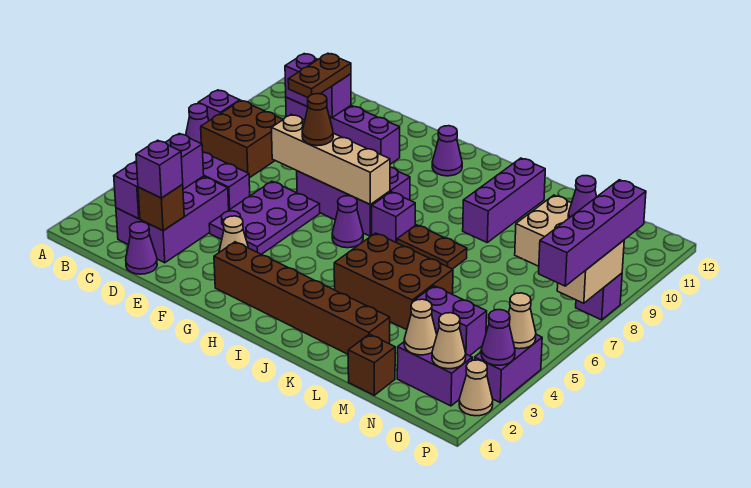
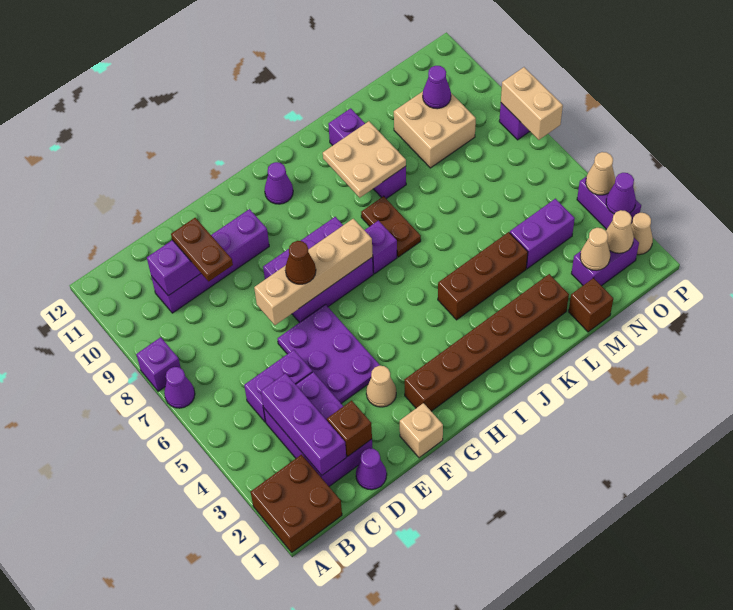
brown brick B7:C8 level 1 -> brown brick A1:B2 level 1
purple brick D2 level 3 -> none
none -> tan brick F1 level 1
purple cone H6 level 1 -> none
brown brick J4:L5 level 1 -> brown brick J4:L4 level 1
brown plate J7:K7 level 1 -> brown plate J7:J8 level 1
none -> tan plate J9:K10 level 2
purple brick P6:P9 level 3 -> none

